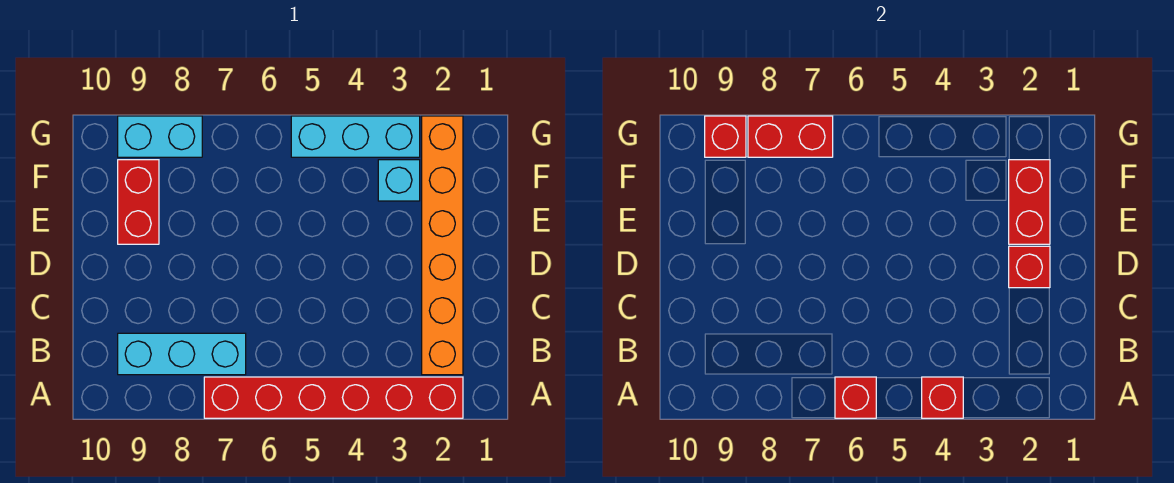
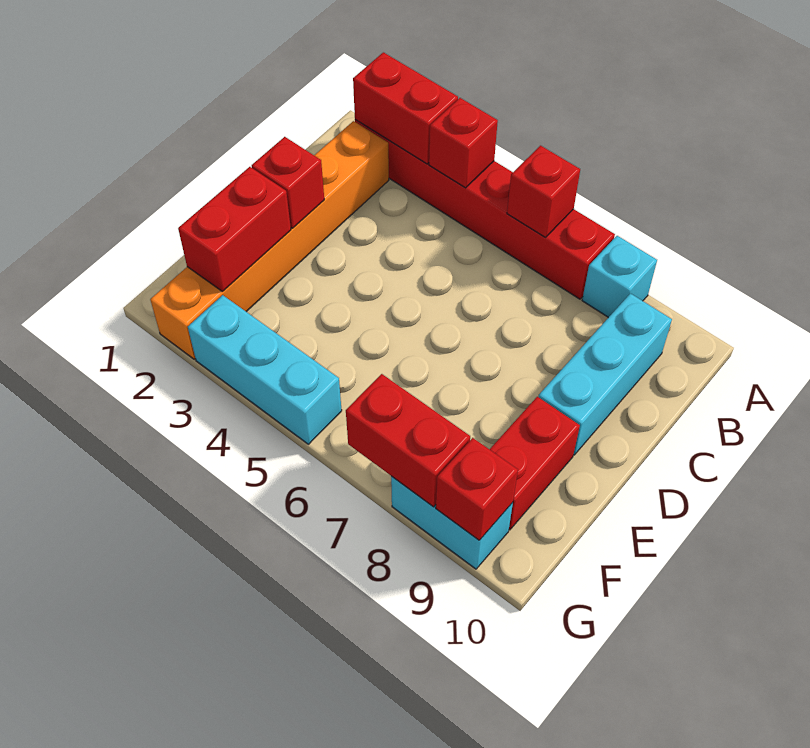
none -> red brick A2:A3 level 2
cyan brick B7:B9 level 1 -> cyan brick B9:D9 level 1
cyan brick F3 level 1 -> cyan brick A8 level 1

